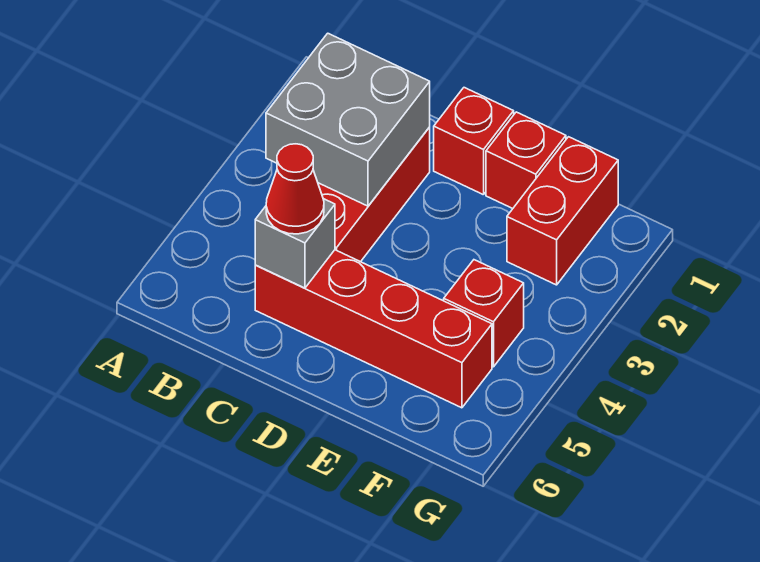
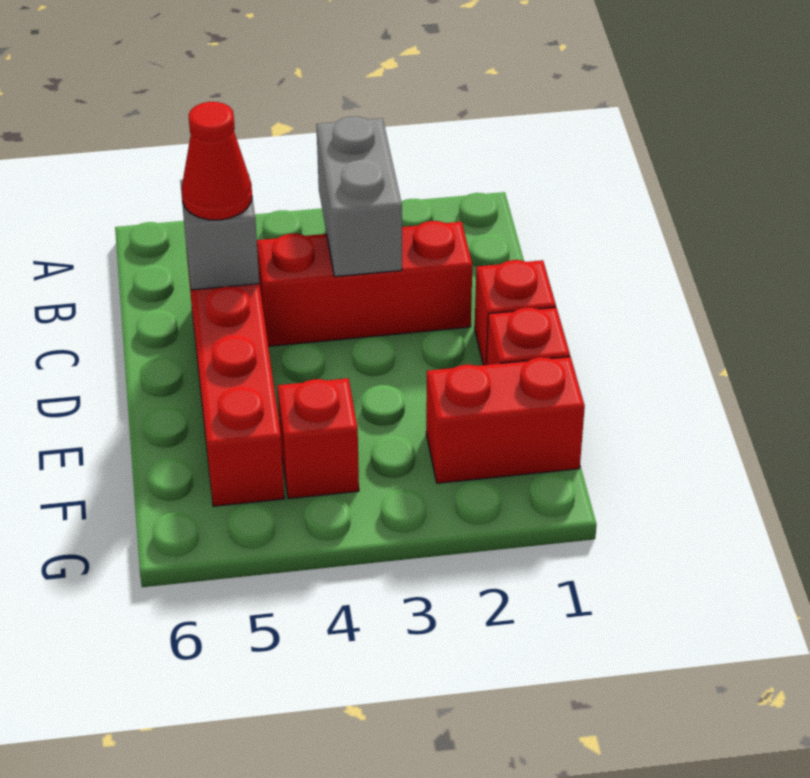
grey brick B2:C3 level 2 -> grey brick B3:C3 level 2

